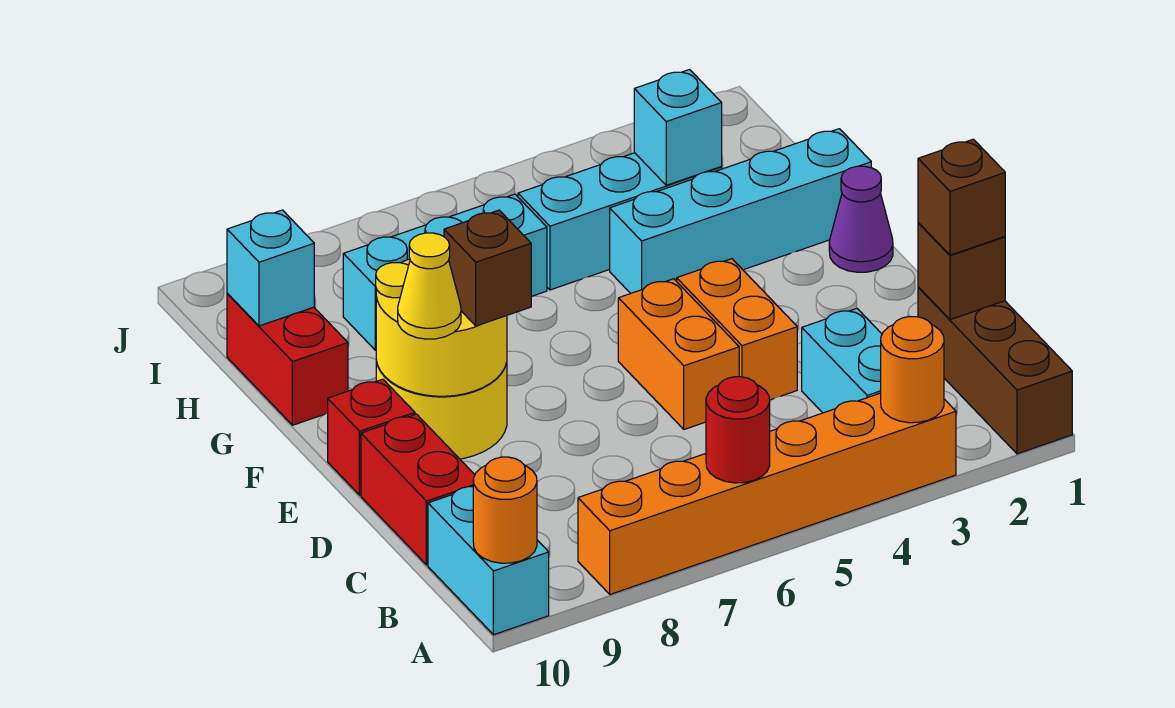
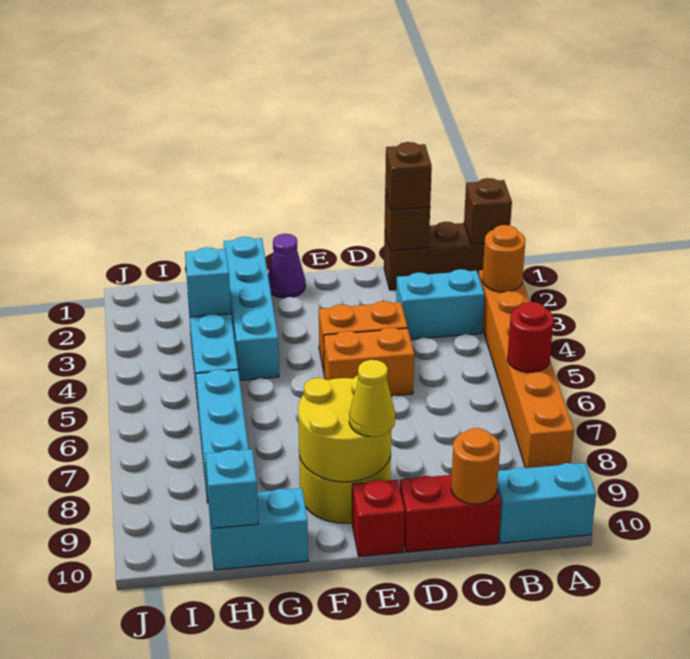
orange round brick A10 level 2 -> orange round brick C10 level 2
brown brick E8 level 3 -> brown brick A1 level 2
red brick G10:H10 level 1 -> cyan brick G10:H10 level 1

